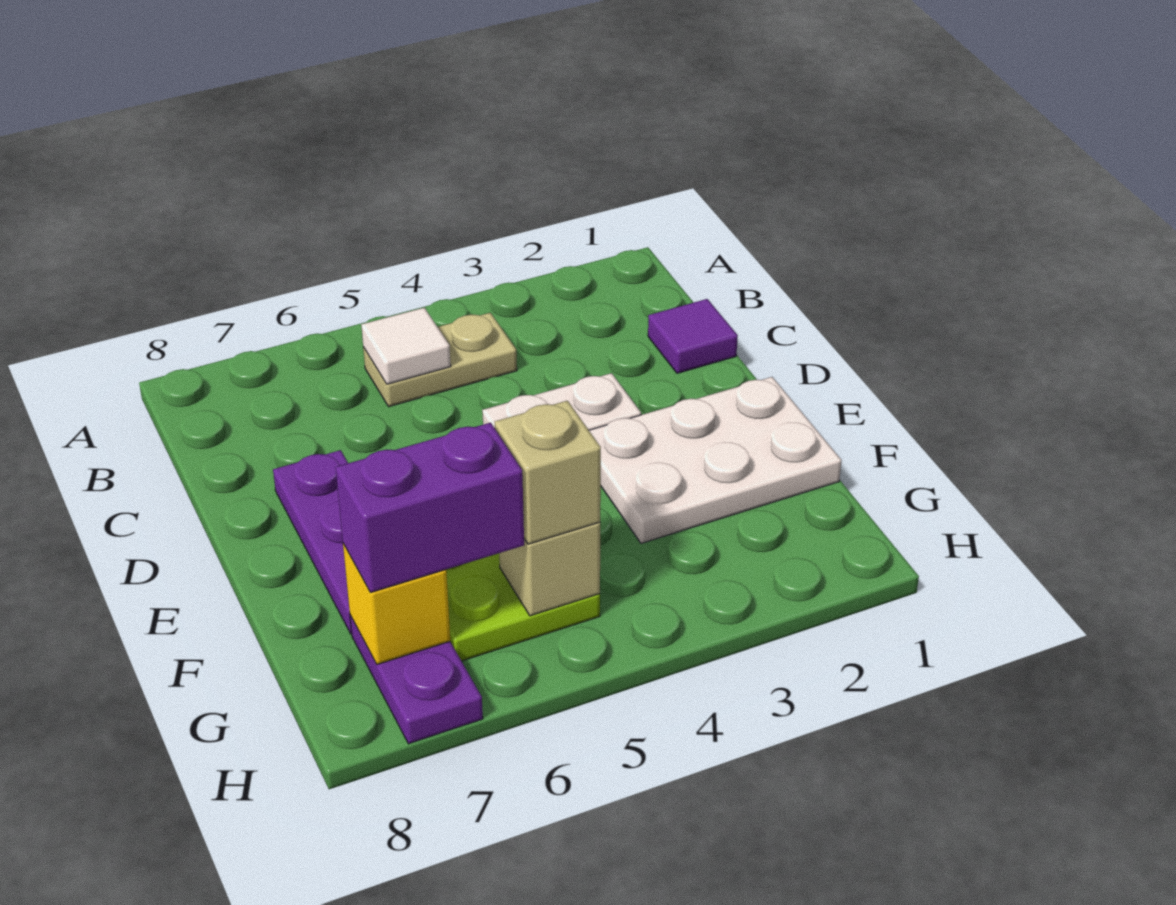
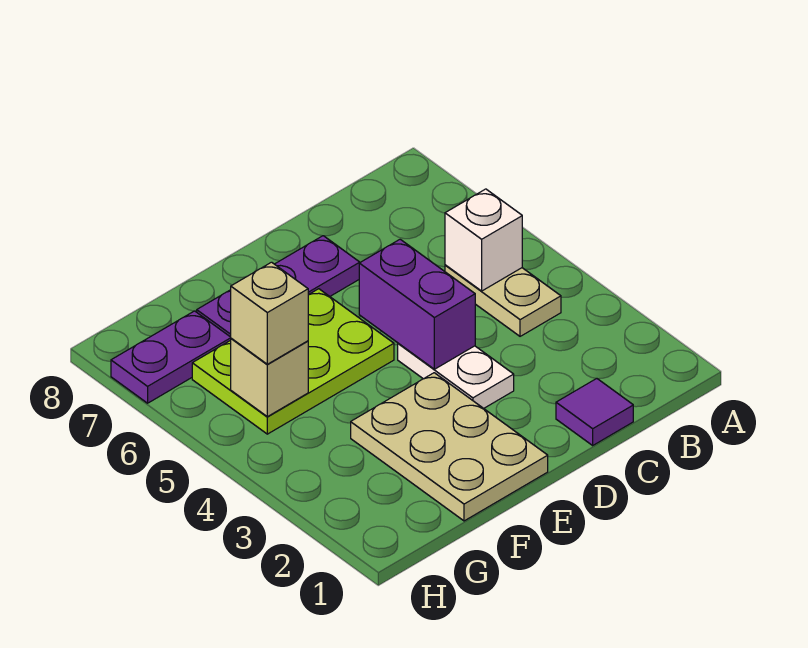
white tile B5 level 2 -> white brick B5 level 2
white plate E1:F3 level 1 -> tan plate E1:F3 level 1
purple brick G6:G7 level 3 -> purple brick D4:D5 level 2
yellow brick G7 level 2 -> none

